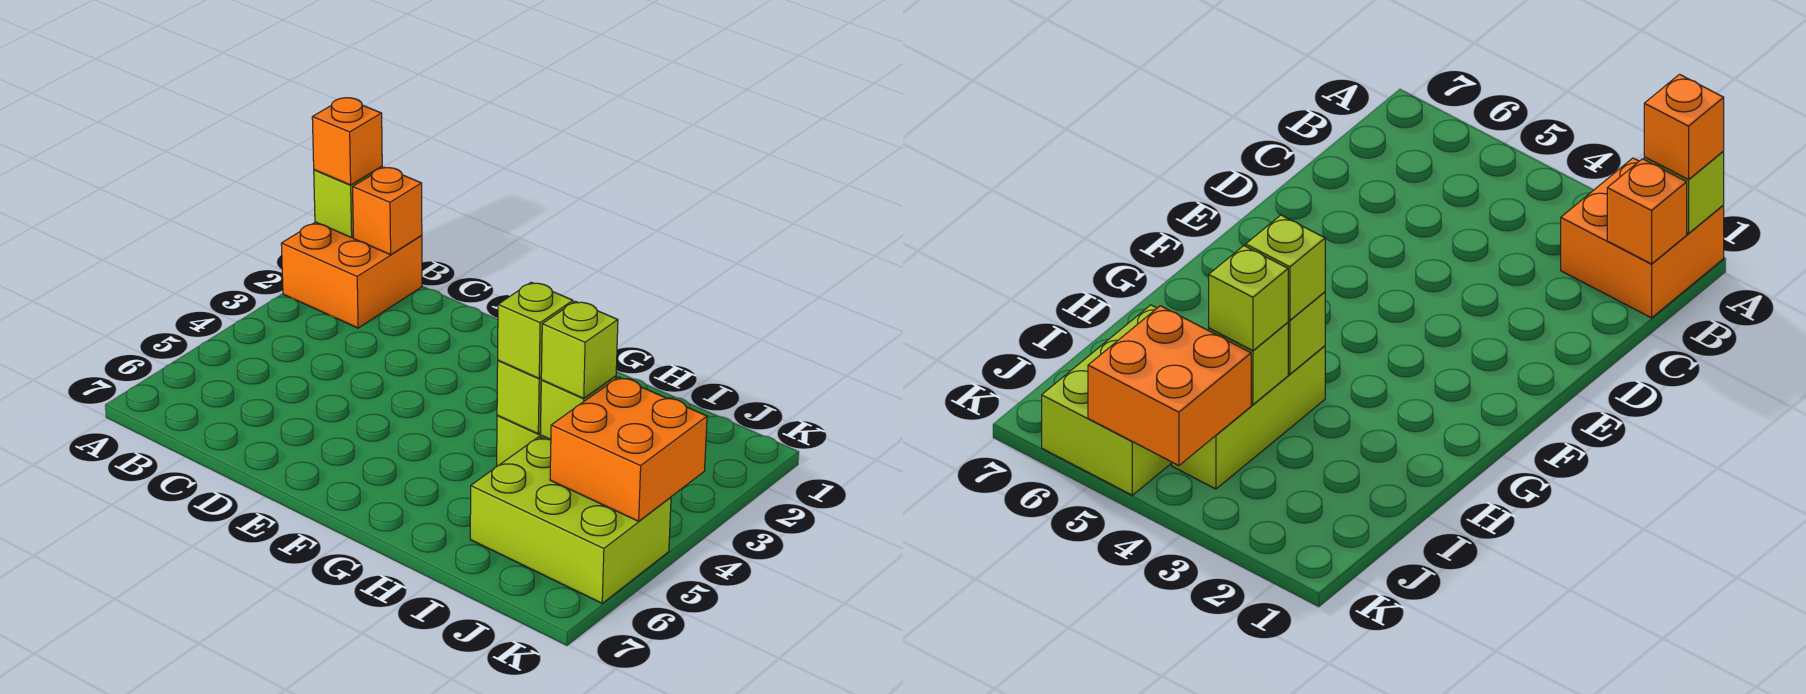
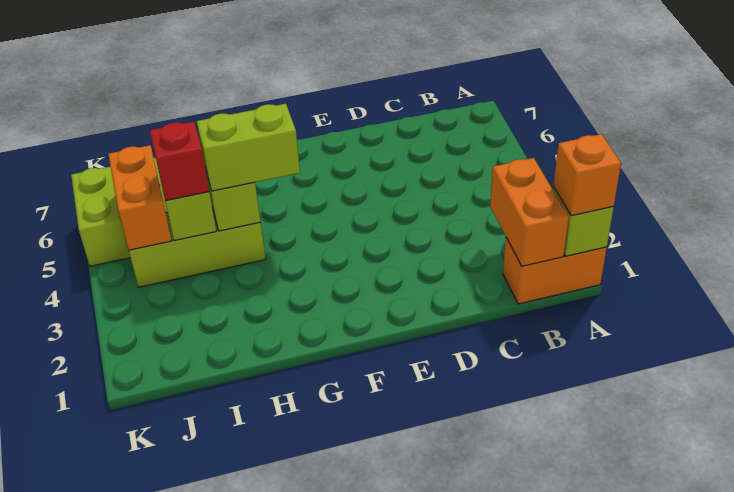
orange brick A1:B2 level 1 -> orange brick A1:B1 level 1
orange brick B1 level 2 -> orange brick B1:B2 level 2
lime brick H4 level 3 -> lime brick G4:H4 level 3
lime brick I4 level 3 -> red brick I4 level 3
orange brick J4:K5 level 2 -> orange brick J4:J5 level 2

